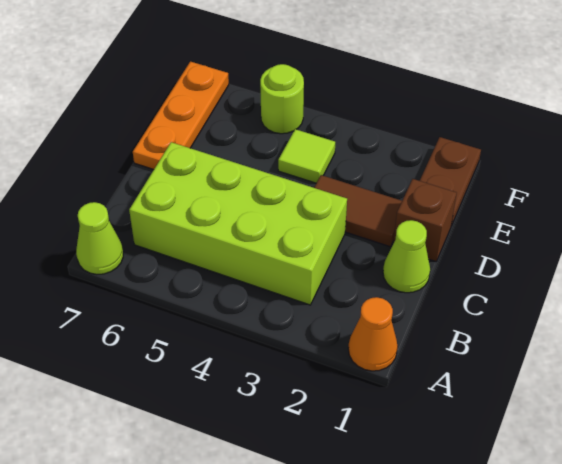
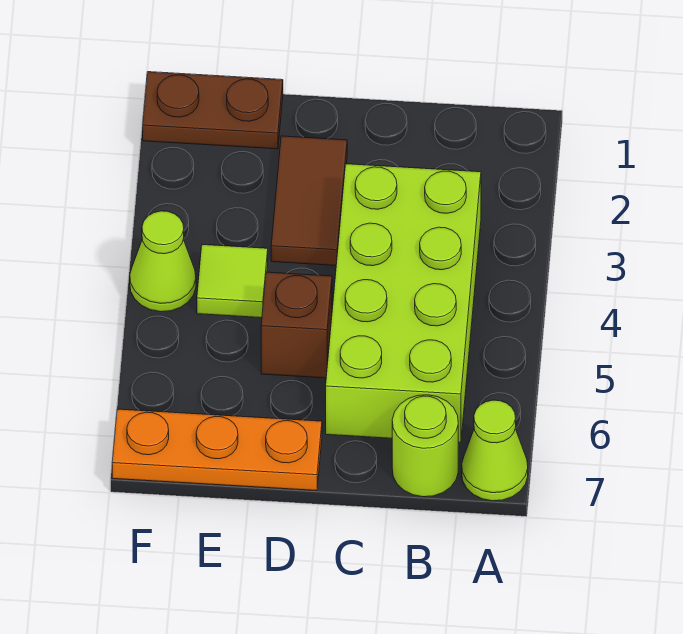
orange cone A1 level 1 -> none
lime cone C1 level 1 -> lime cone F4 level 1
brown brick D1 level 1 -> brown brick D5 level 1
lime round brick F5 level 1 -> lime round brick B7 level 1

